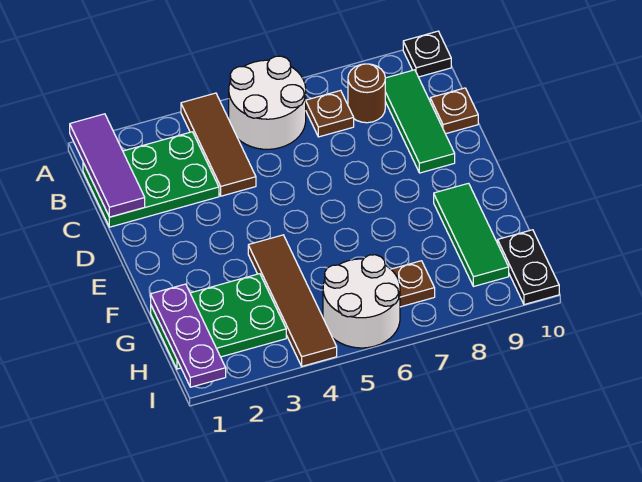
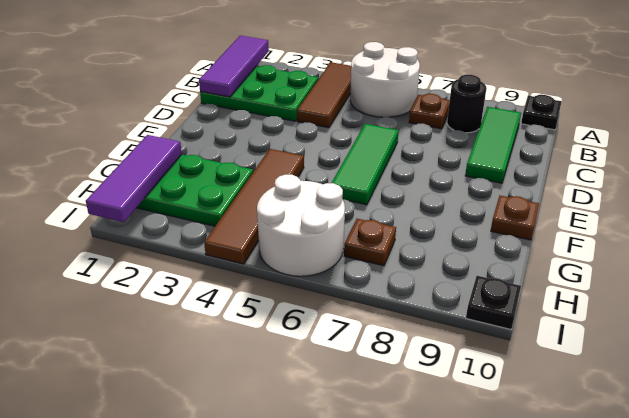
brown round brick B8 level 1 -> black round brick B8 level 1
brown plate C10 level 1 -> brown plate F10 level 1
green tile F9:H9 level 1 -> green tile D6:F6 level 1
purple plate G1:I1 level 2 -> purple tile G1:I1 level 2
black plate H10:I10 level 1 -> black plate I10 level 1

